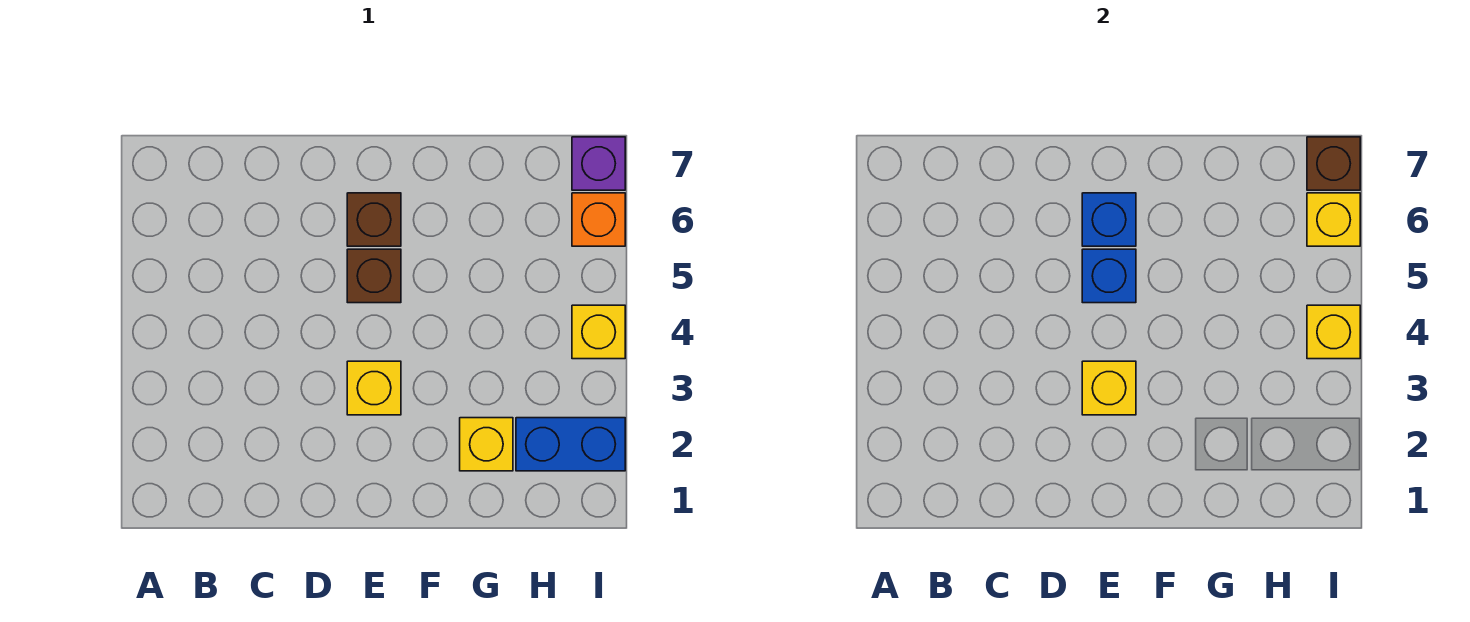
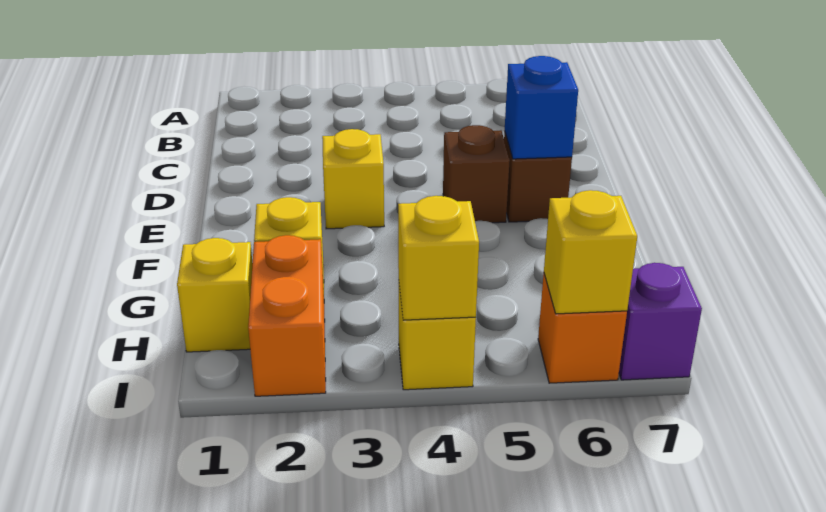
yellow brick E3 level 2 -> yellow brick H1 level 1
blue brick E5 level 2 -> none
blue brick H2:I2 level 1 -> orange brick H2:I2 level 1
brown brick I7 level 2 -> none

